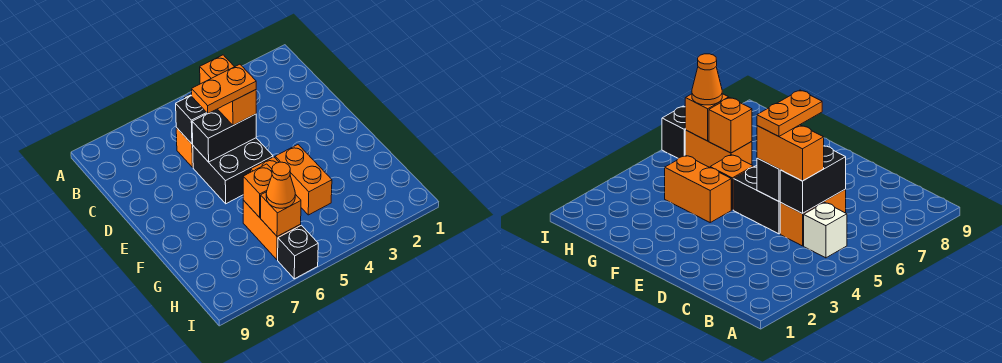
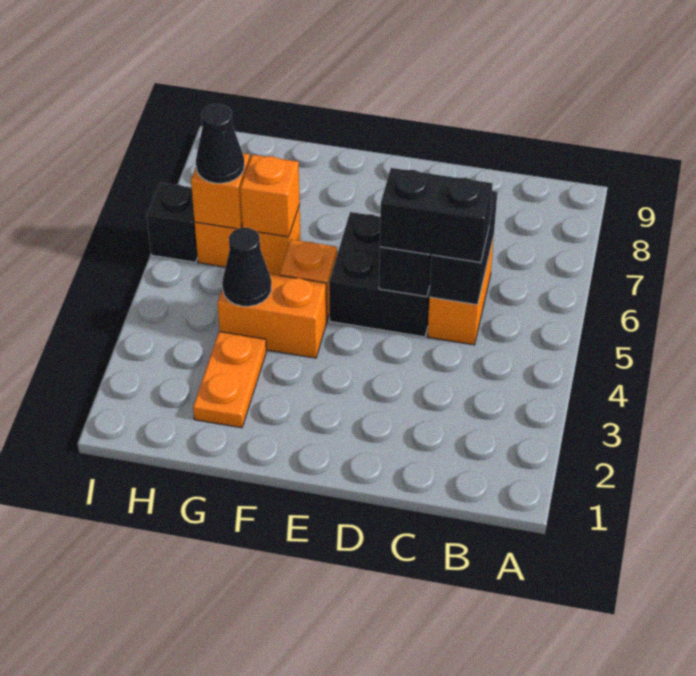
white brick B5 level 1 -> none
orange brick C5:D5 level 3 -> black brick C5:D5 level 3
orange plate D5:D6 level 4 -> orange plate G2:G3 level 1
none -> black cone G4 level 2
orange cone H6 level 3 -> black cone H6 level 3

